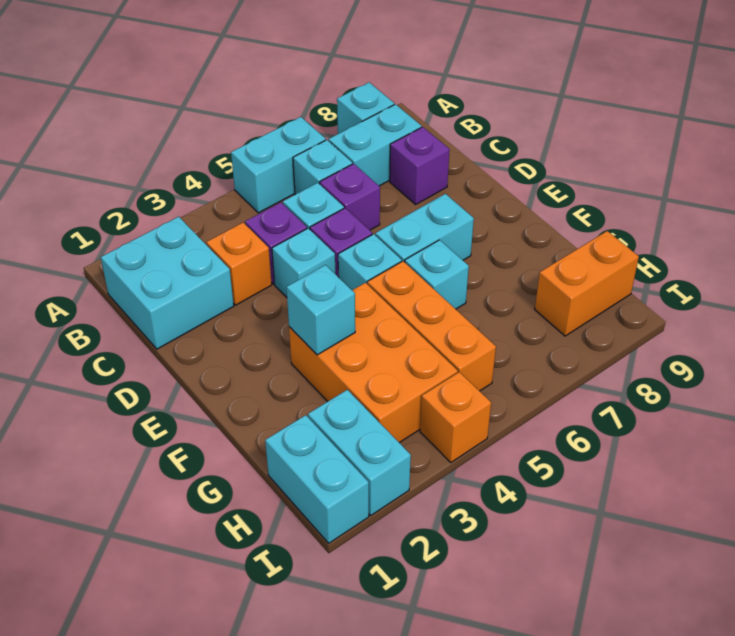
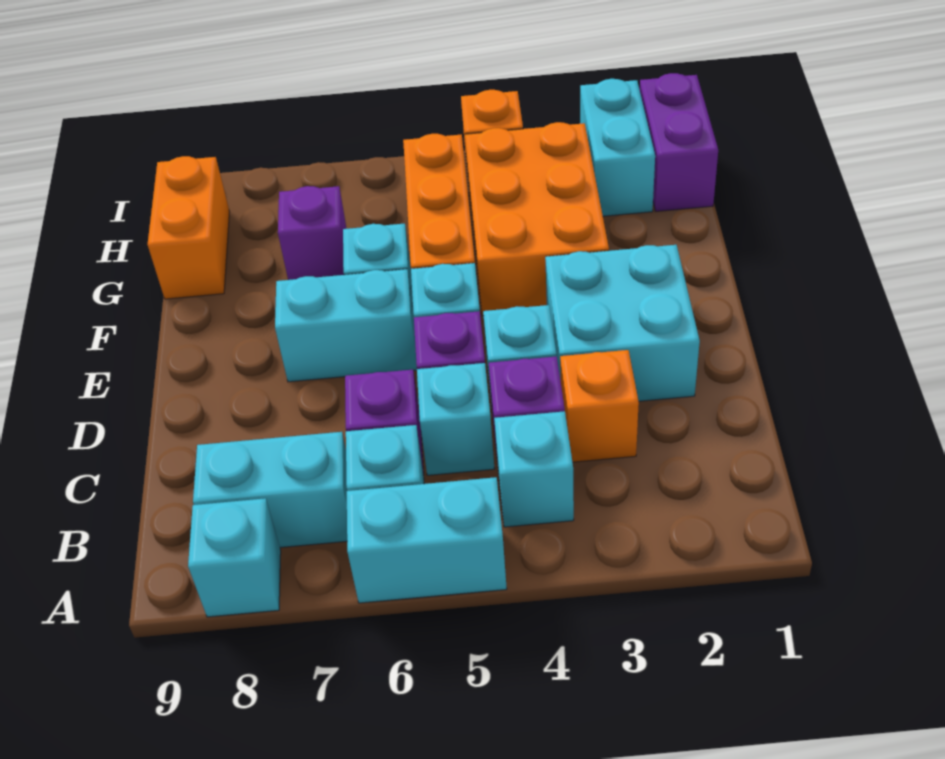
cyan brick B1:C2 level 1 -> cyan brick D2:E3 level 1
purple brick C8 level 1 -> purple brick G7 level 1
cyan brick F3 level 2 -> cyan brick B4 level 1
cyan brick H1:I1 level 1 -> purple brick H1:I1 level 1
orange brick H8:H9 level 1 -> orange brick G9:H9 level 1

